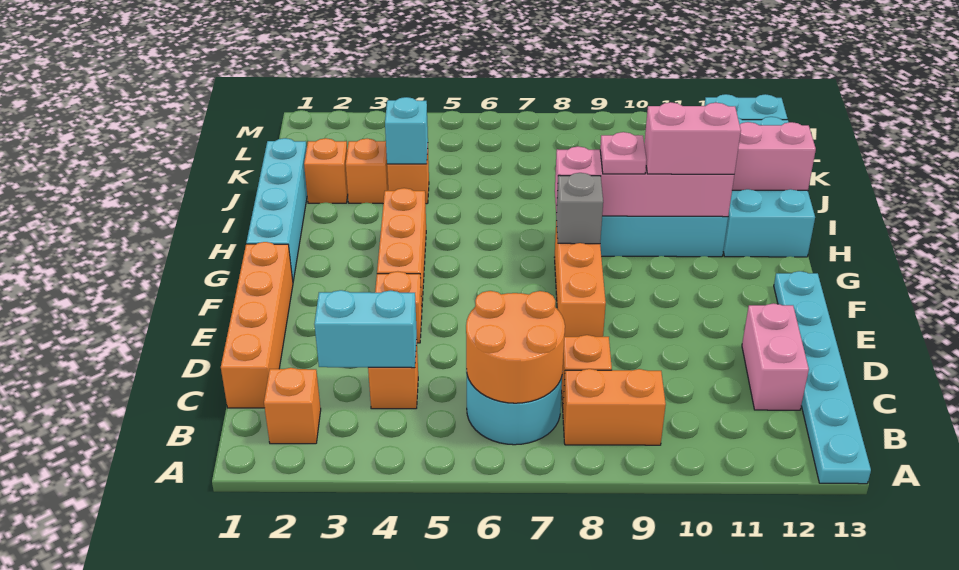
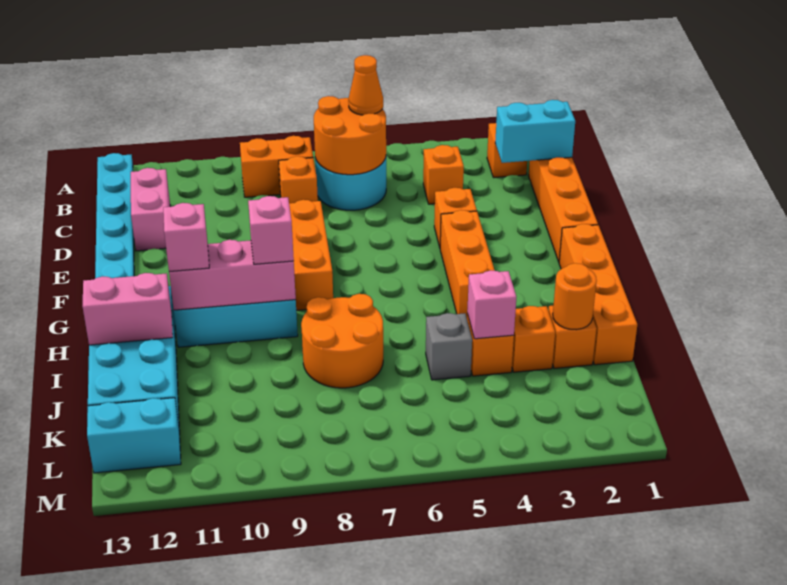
none -> orange cone B6 level 3
cyan brick C3:C4 level 2 -> cyan brick C1:C2 level 2
cyan brick G1:J1 level 1 -> orange brick G1:J1 level 1
grey brick G8 level 2 -> grey brick J5 level 1
pink brick H8:H11 level 2 -> pink brick H9:H11 level 2
pink plate H9 level 3 -> pink brick H9 level 3
pink brick H10:H11 level 3 -> pink brick H11 level 3
none -> orange round brick I7:J8 level 1
none -> orange round brick J2 level 2
cyan brick J4 level 2 -> pink brick J4 level 2

